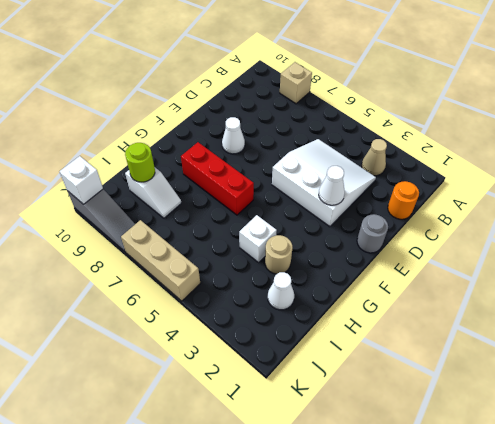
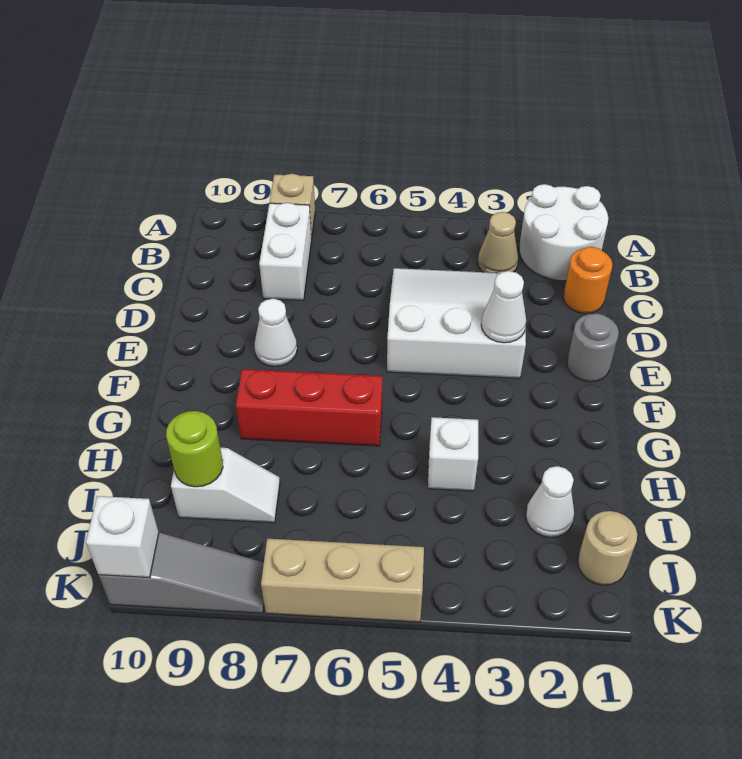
none -> white round brick A1:B2 level 1
none -> white brick B8:C8 level 1
tan round brick H3 level 1 -> tan round brick J1 level 1

